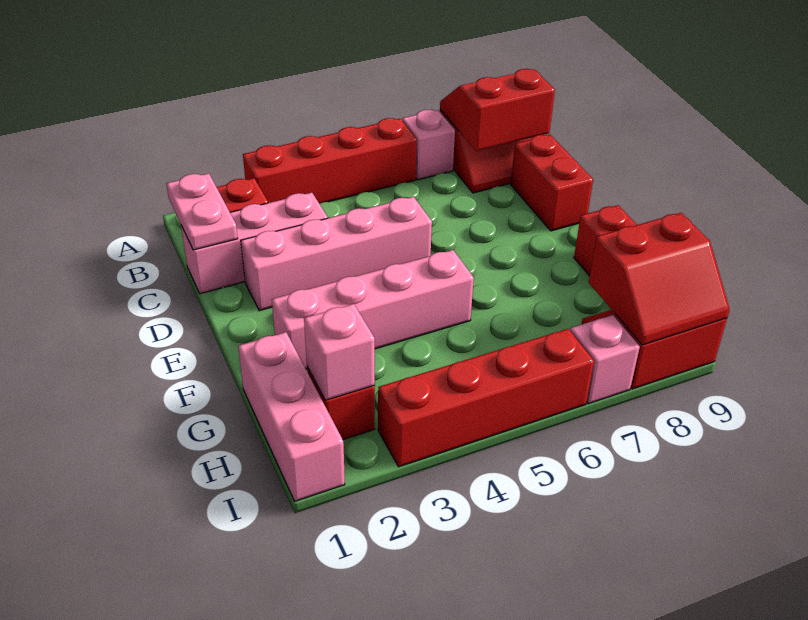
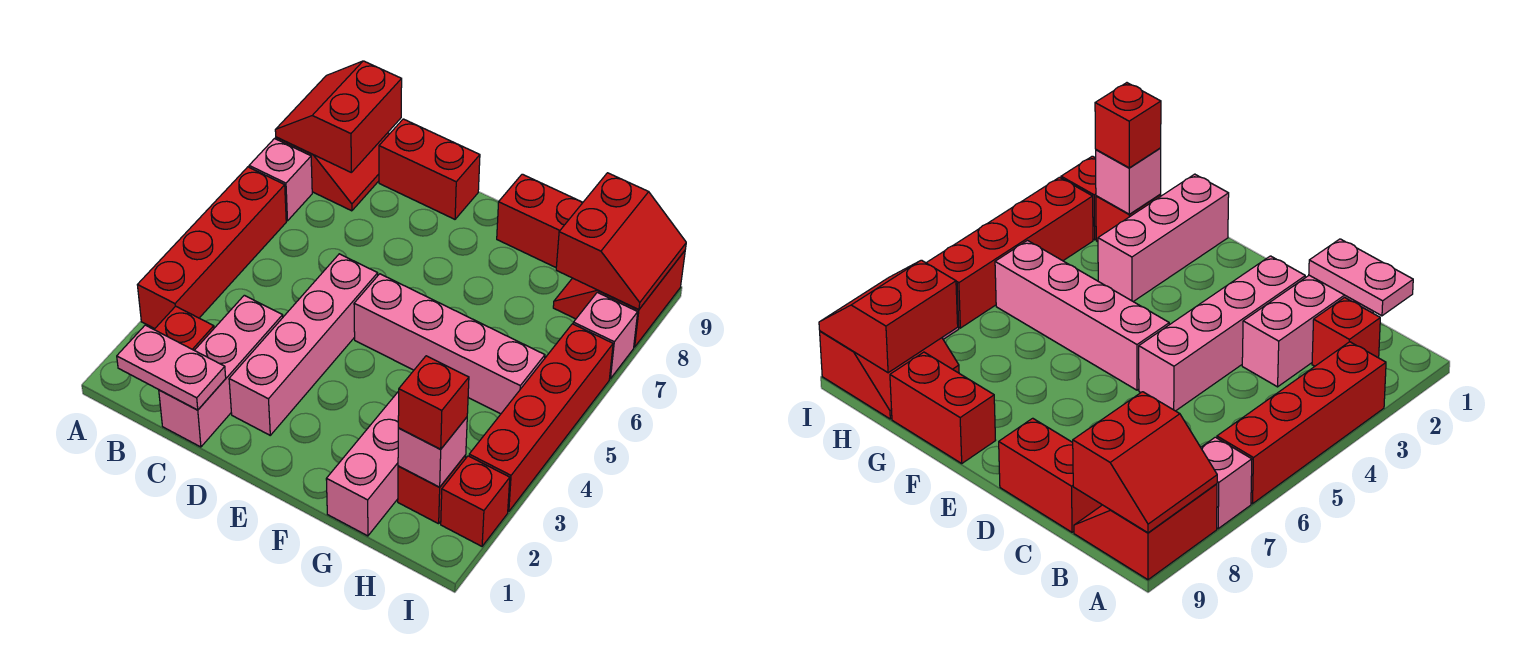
pink brick F2:F5 level 1 -> pink brick E5:H5 level 1
pink brick G1:I1 level 1 -> pink brick G1:G3 level 1
none -> red brick H2 level 3
none -> red brick I2 level 1

